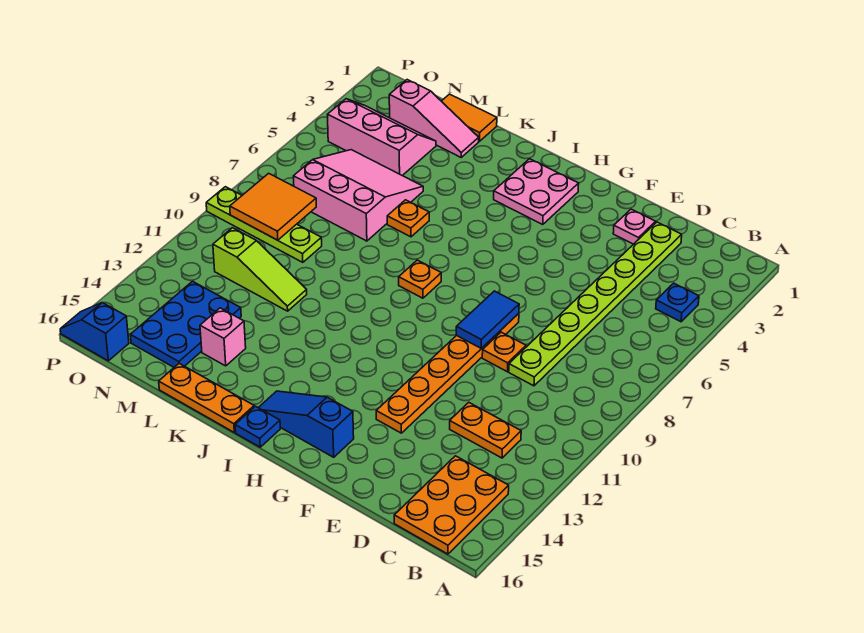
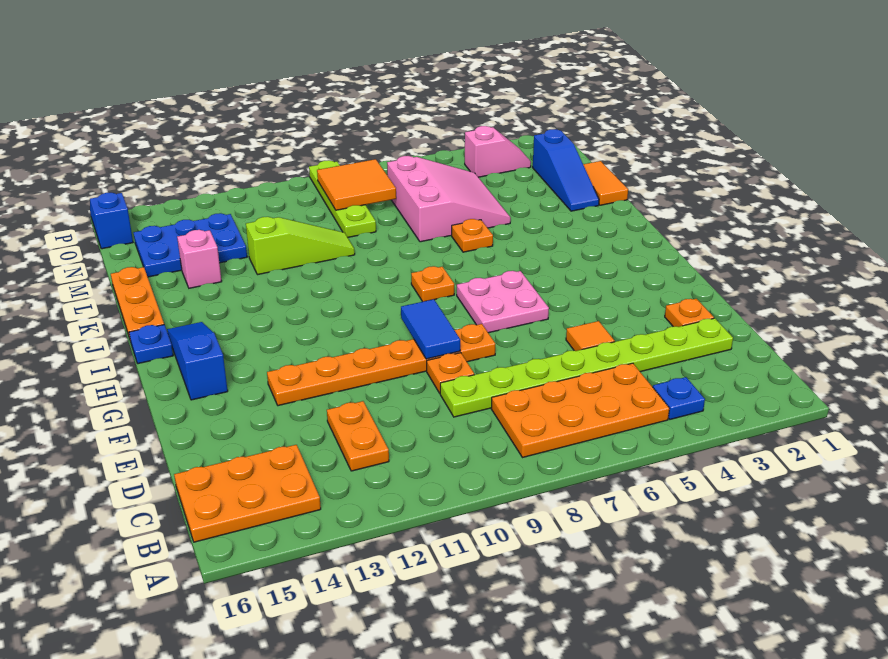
none -> orange plate B5:C8 level 1
pink plate E2 level 1 -> orange plate E2 level 1
none -> orange tile E5 level 1
blue tile F8:F9 level 2 -> blue tile F9:G9 level 2
pink plate H2:I3 level 1 -> pink plate G6:H7 level 1
pink slope L2:N2 level 1 top N -> blue slope L2:N2 level 1 top N
lime slope L11:N11 level 1 top N -> lime slope L10:L12 level 1 top 12
pink slope M3:O4 level 1 top 4 -> pink slope O3:O4 level 1 top 4

